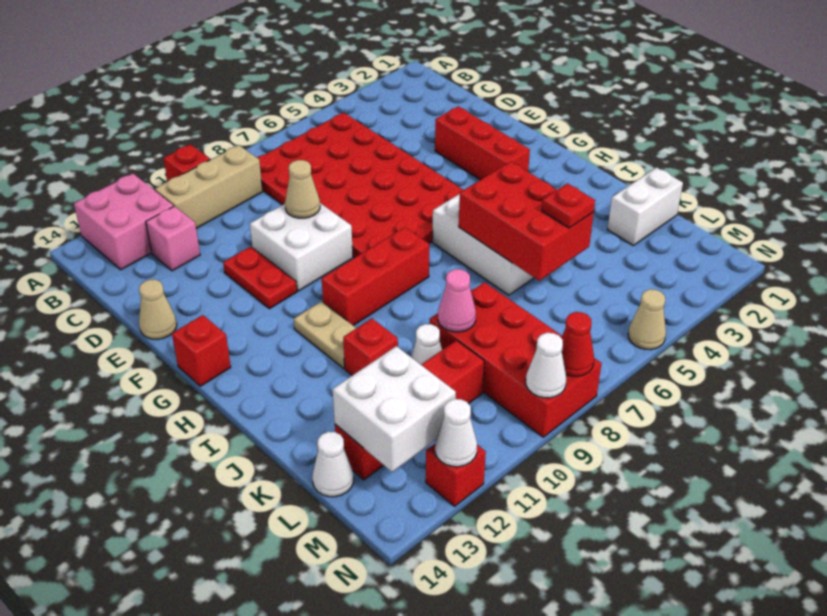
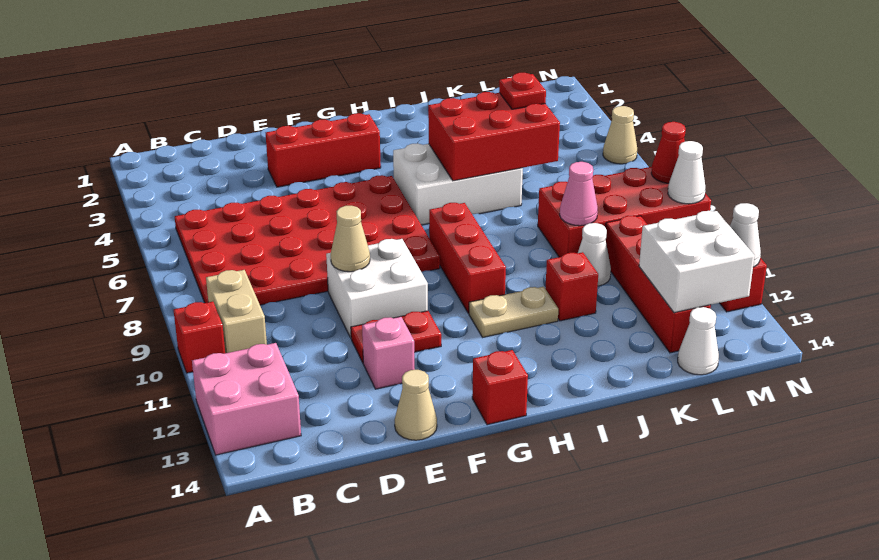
tan brick B9:B11 level 1 -> tan brick B9:B10 level 1
pink brick C12 level 1 -> pink brick E12 level 1
white brick K1:K2 level 1 -> none

